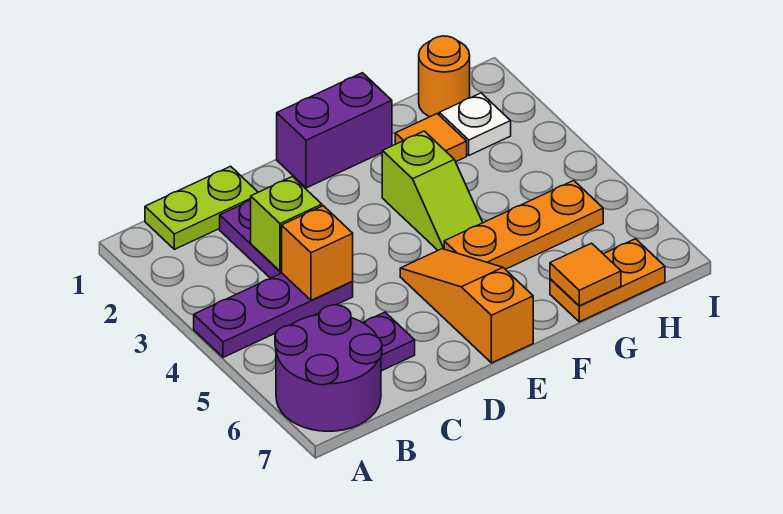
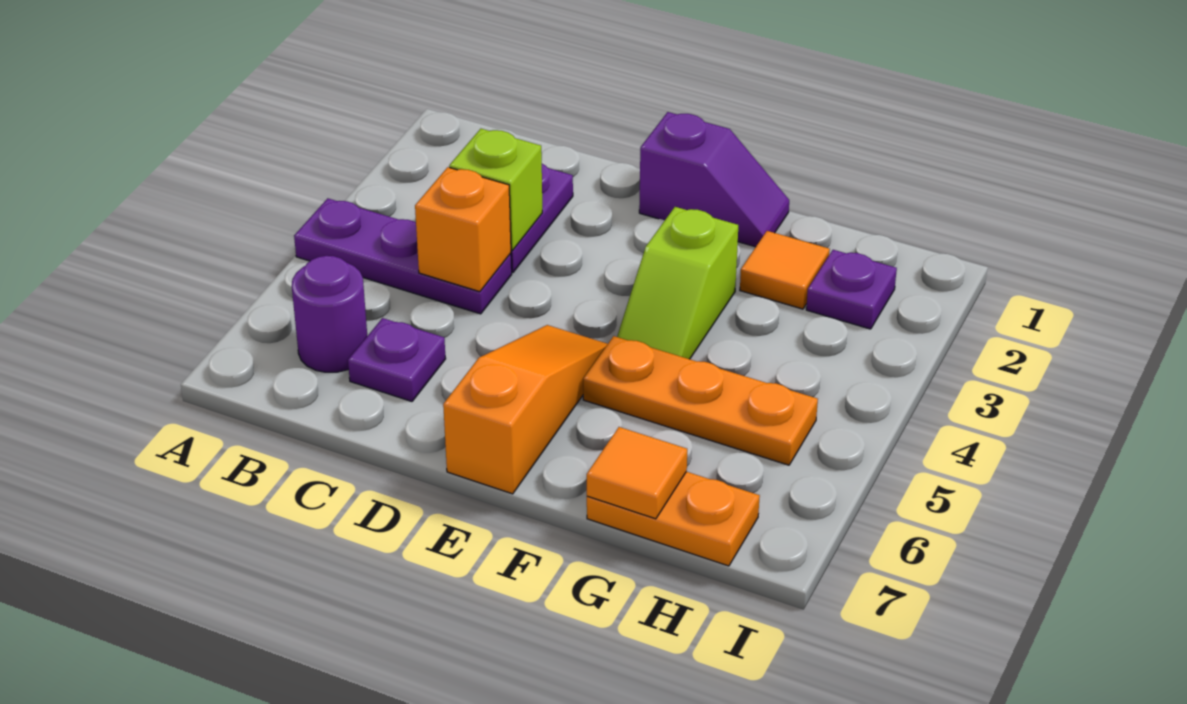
purple round brick A6:B7 level 1 -> purple round brick B6 level 1
lime plate B1:C1 level 1 -> none
purple brick E1:F1 level 1 -> purple slope E1:F1 level 1 top E
orange round brick H1 level 1 -> none
white plate H2 level 1 -> purple plate H2 level 1

